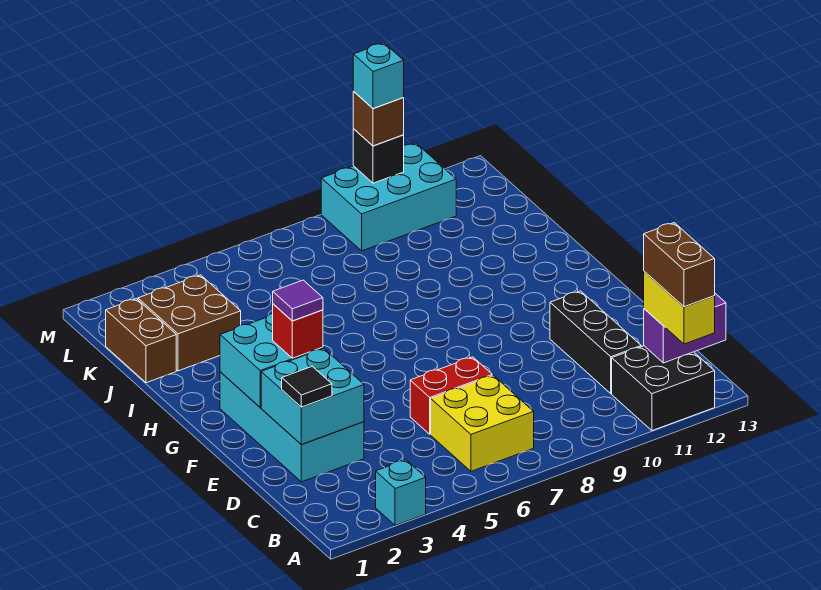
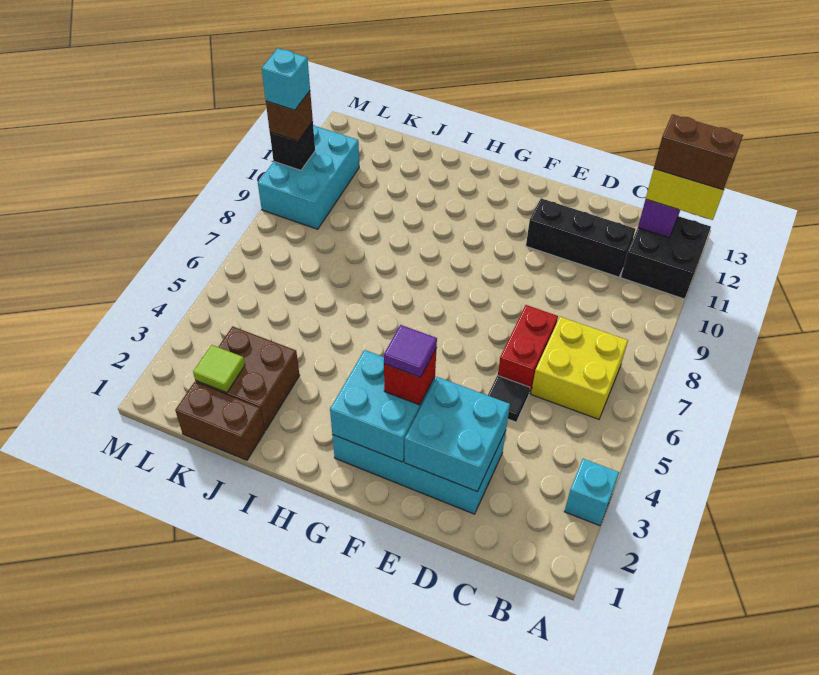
black tile D2 level 3 -> black tile D5 level 1
none -> lime tile K2 level 2

